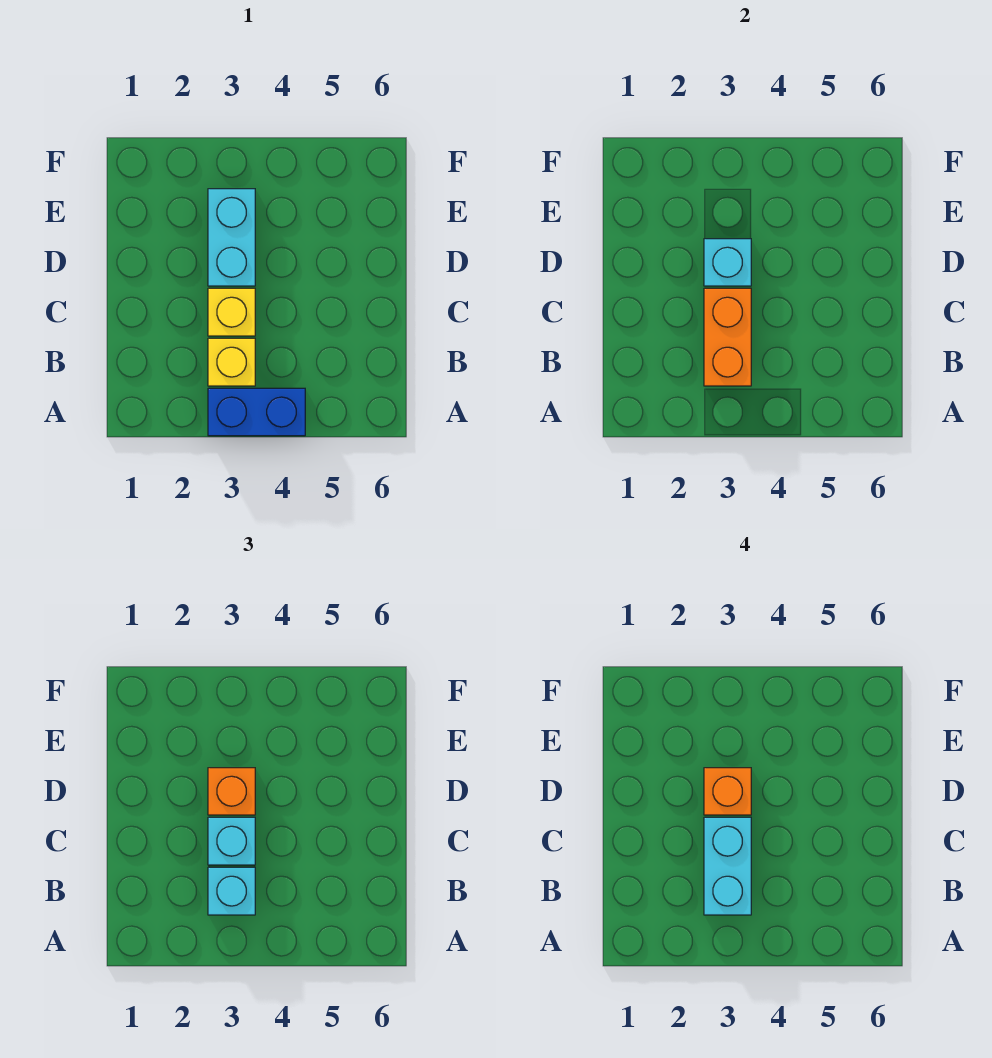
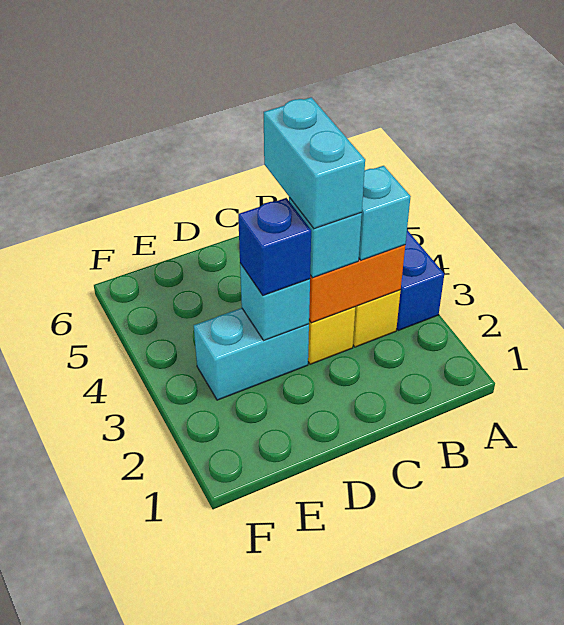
cyan brick B3:C3 level 4 -> cyan brick C3:C4 level 4
orange brick D3 level 3 -> blue brick D3 level 3
orange brick D3 level 4 -> none

